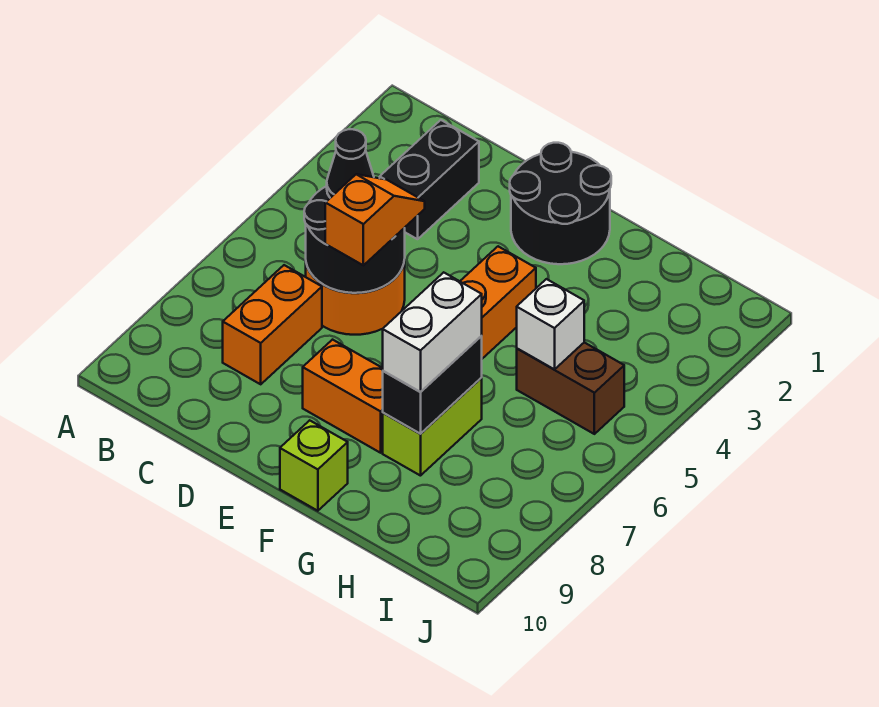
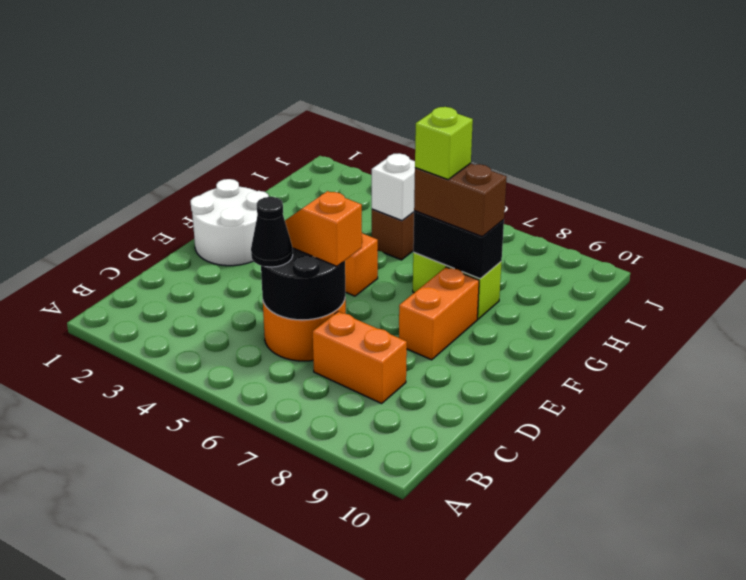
black brick C2:C3 level 1 -> none
black round brick E1:F2 level 1 -> white round brick E1:F2 level 1
lime brick F10 level 1 -> lime brick G7 level 4
white brick G7:G8 level 3 -> brown brick G7:G8 level 3

